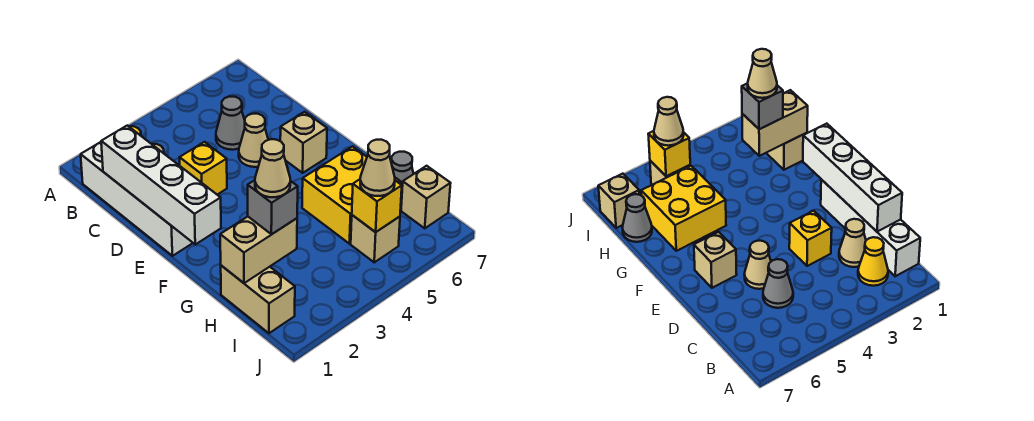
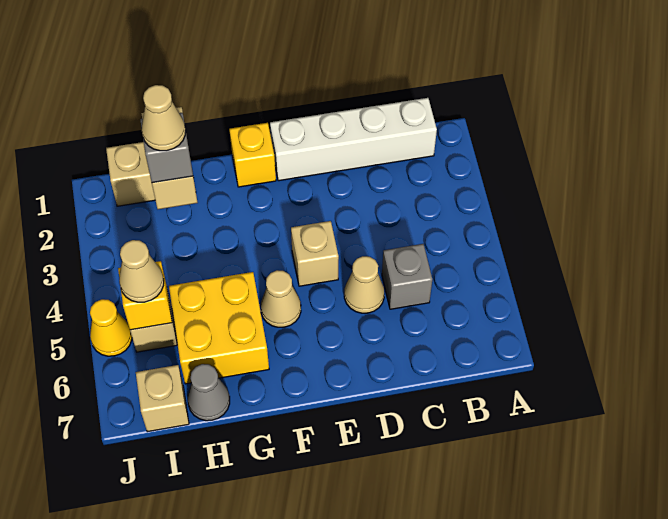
yellow cone B2 level 1 -> yellow cone J5 level 1
white brick C1:F1 level 2 -> none
tan cone C2 level 1 -> tan cone F5 level 1
grey cone C5 level 1 -> grey brick C5 level 1
yellow brick D3 level 1 -> yellow brick F1 level 1
tan brick E6 level 1 -> tan brick E4 level 1

